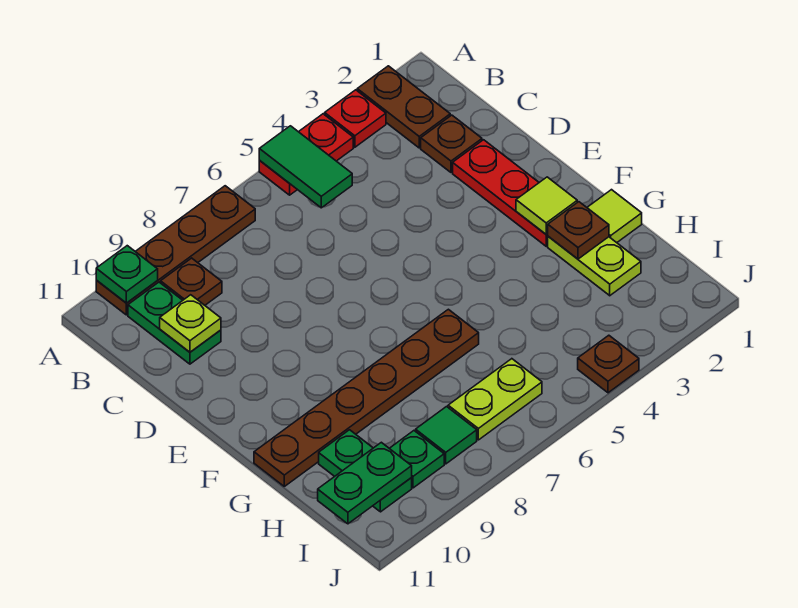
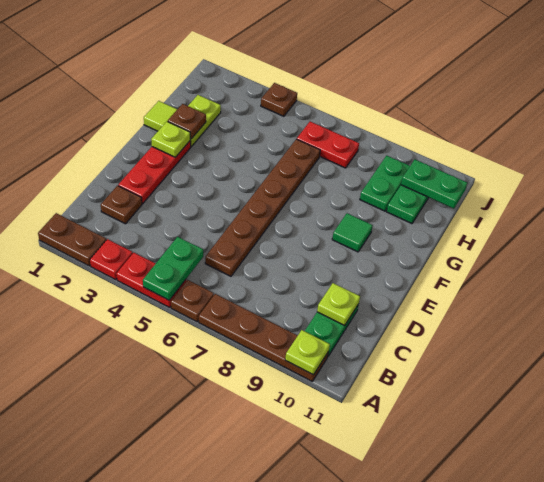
brown plate A2:B2 level 1 -> brown plate A1:A2 level 1
green tile A5:B5 level 2 -> green plate A5:B5 level 2
green plate A10 level 2 -> lime plate A10 level 2
brown plate B9 level 1 -> brown plate A6 level 1
lime tile F2 level 2 -> lime plate F2 level 2
brown plate G6:G11 level 1 -> brown plate C6:H6 level 1
lime plate I6:I7 level 1 -> red plate I6:I7 level 1
green tile I8 level 1 -> green tile F9 level 1
green plate I9 level 1 -> green plate H9:I9 level 1

